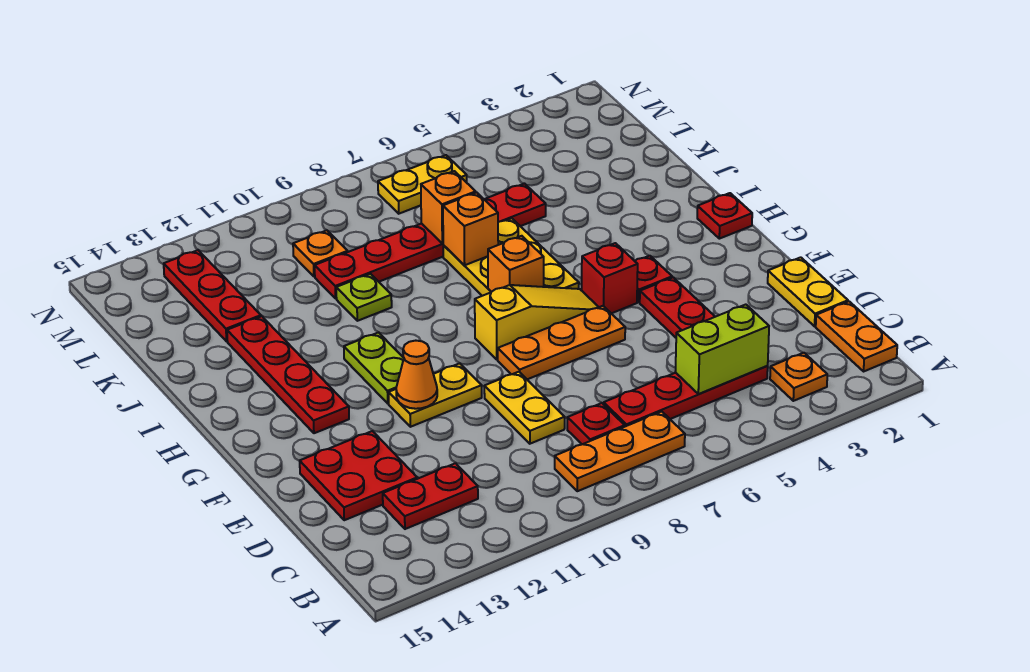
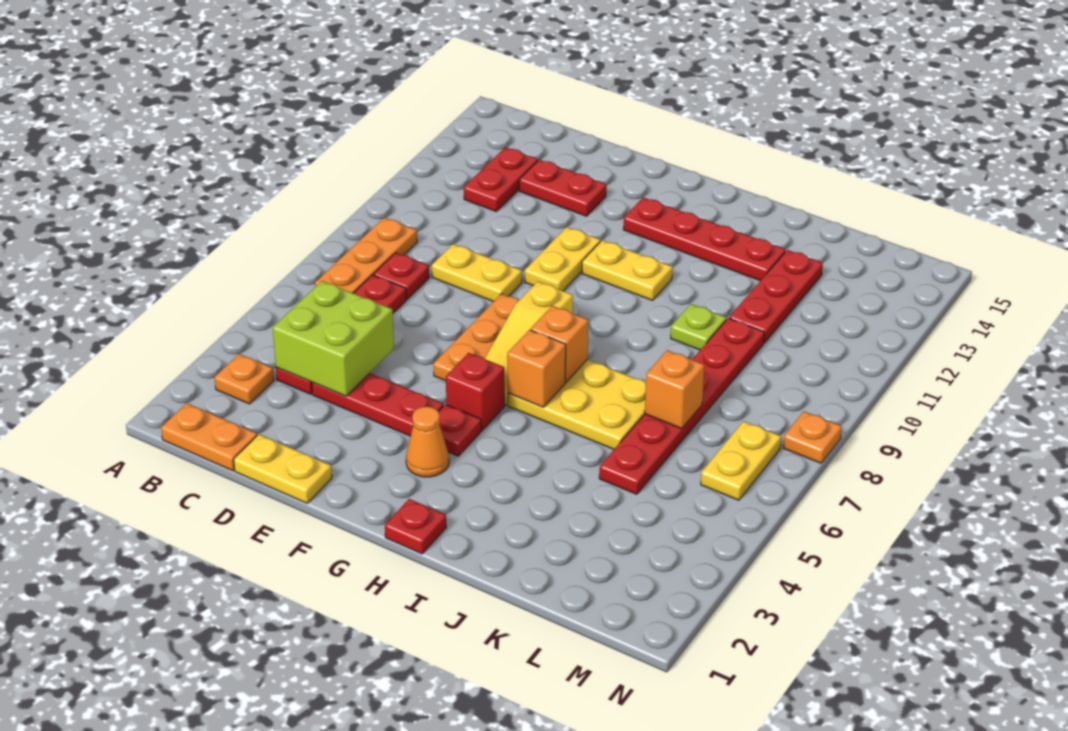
lime brick C4:C5 level 2 -> lime brick C4:D5 level 2
red plate D13:E14 level 1 -> red plate D13:E13 level 1
orange cone F11 level 2 -> orange cone G3 level 1
lime plate G11:H11 level 1 -> yellow plate G11:H11 level 1
orange brick J7 level 2 -> orange brick H6 level 2
red plate K13:M13 level 1 -> red plate K11:K13 level 1
orange plate L10 level 1 -> orange plate N8 level 1

